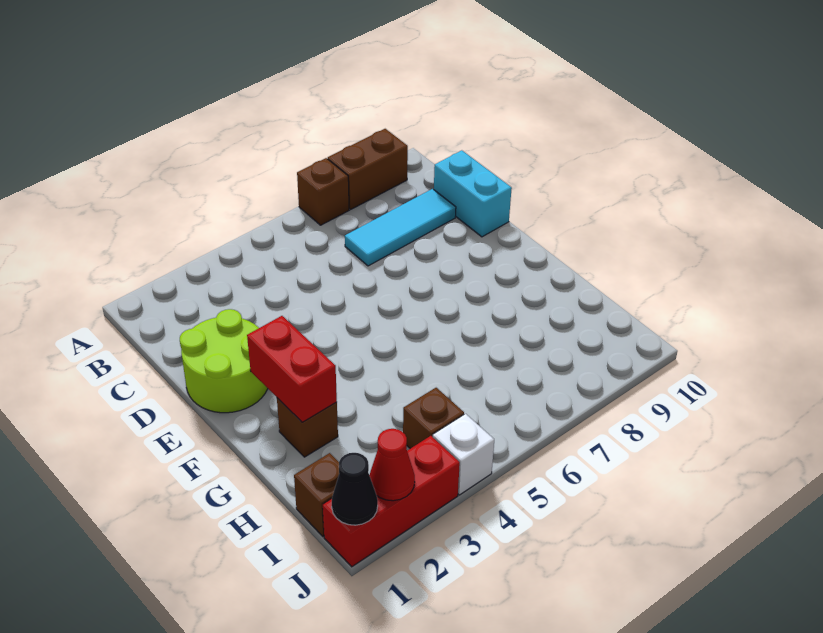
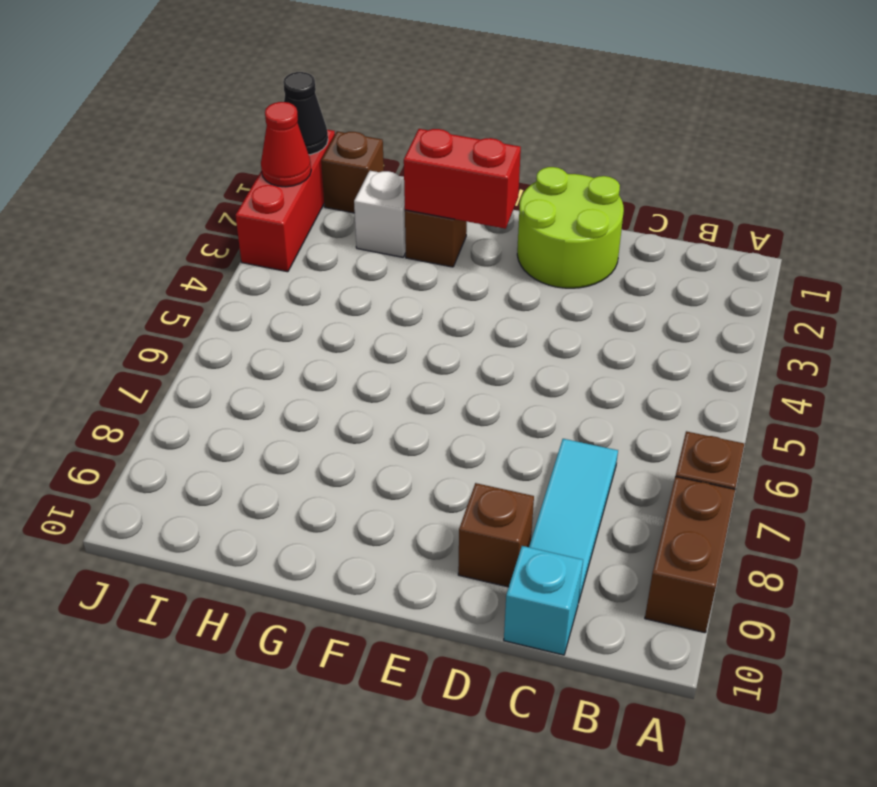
cyan brick C10:D10 level 1 -> cyan brick C10 level 1
brown brick I4 level 1 -> brown brick D9 level 1
white brick J4 level 1 -> white brick H2 level 1

